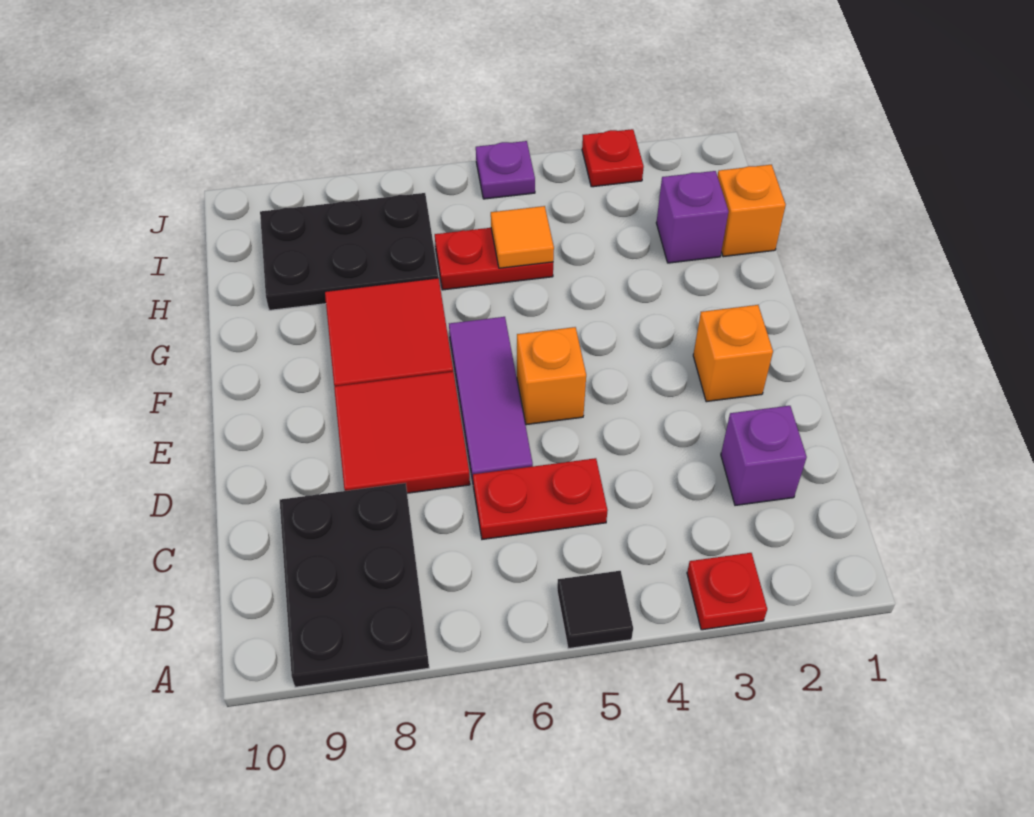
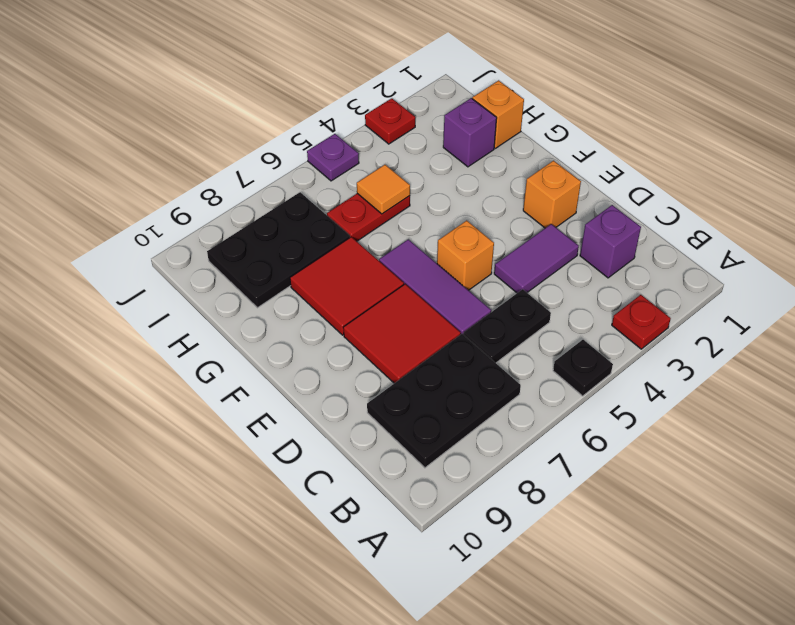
black tile A5 level 1 -> black plate A5 level 1
black plate A8:C9 level 1 -> black plate B7:C9 level 1
red plate C5:C6 level 1 -> black plate C5:C6 level 1
none -> purple tile D3:D4 level 1

